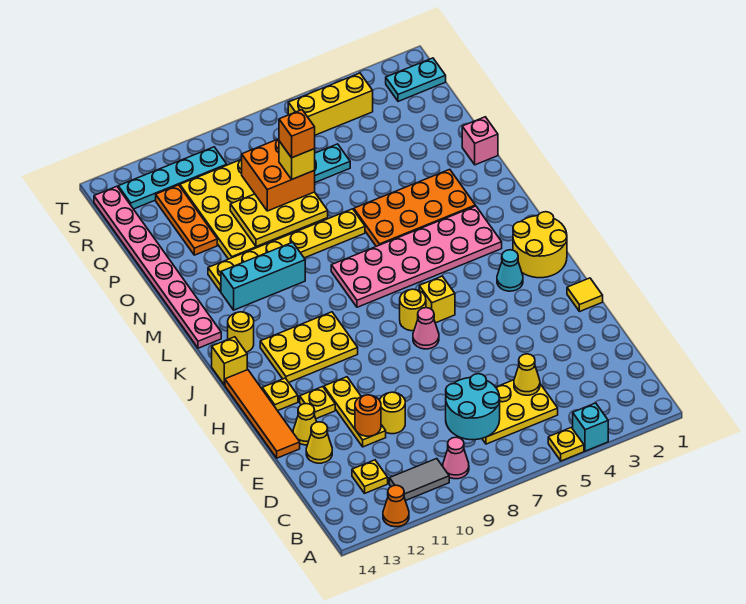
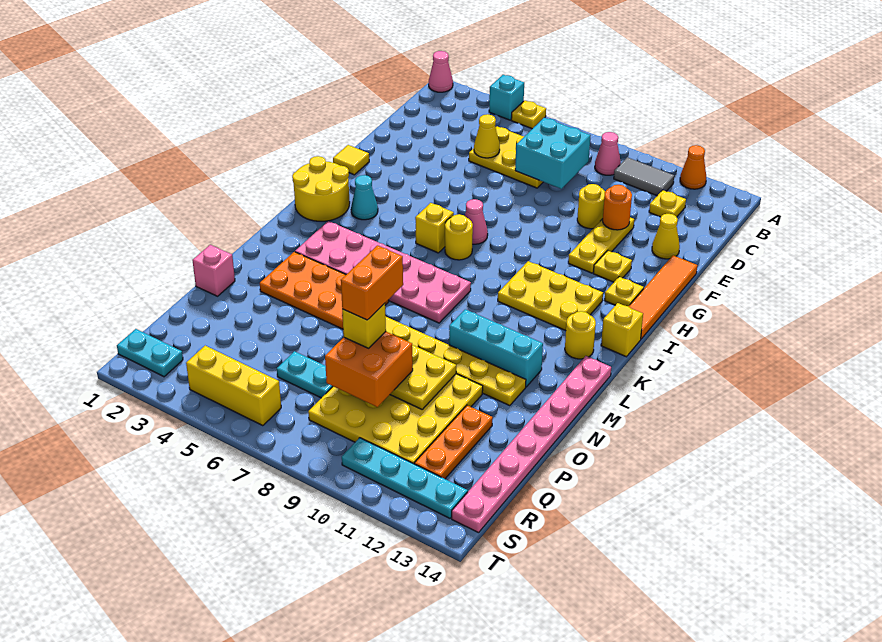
none -> pink cone A1 level 1
cyan round brick C7:D8 level 2 -> cyan brick C7:D8 level 2
yellow cone F13 level 1 -> none
orange brick P8 level 5 -> orange brick O8:P8 level 5

